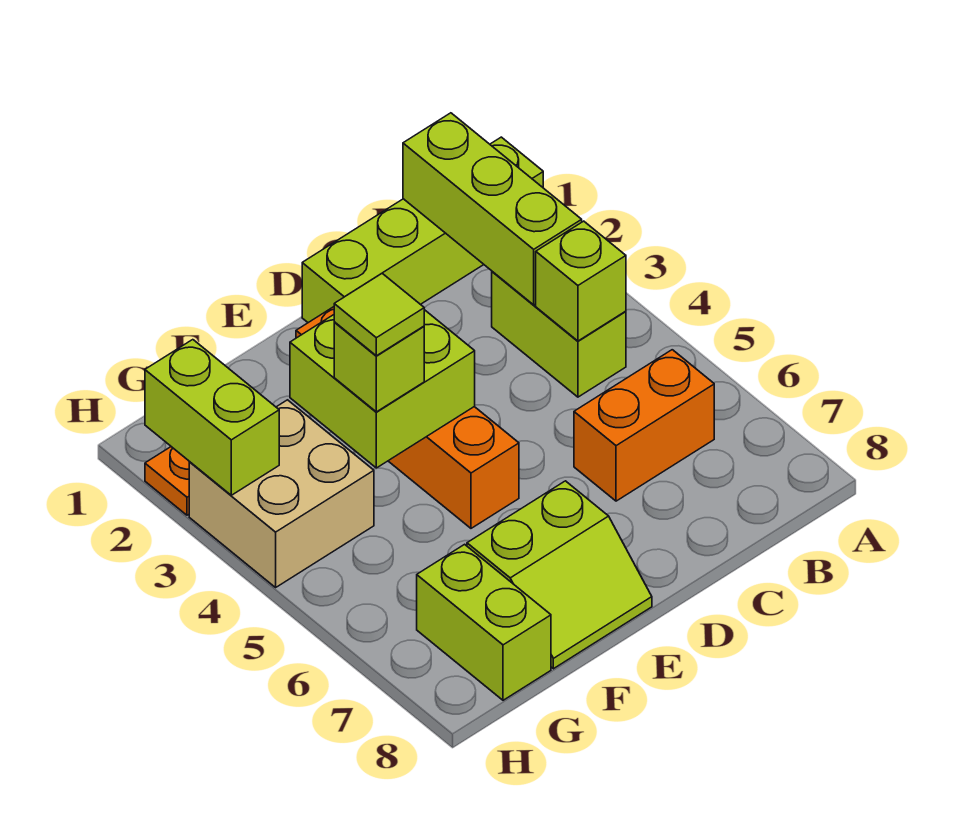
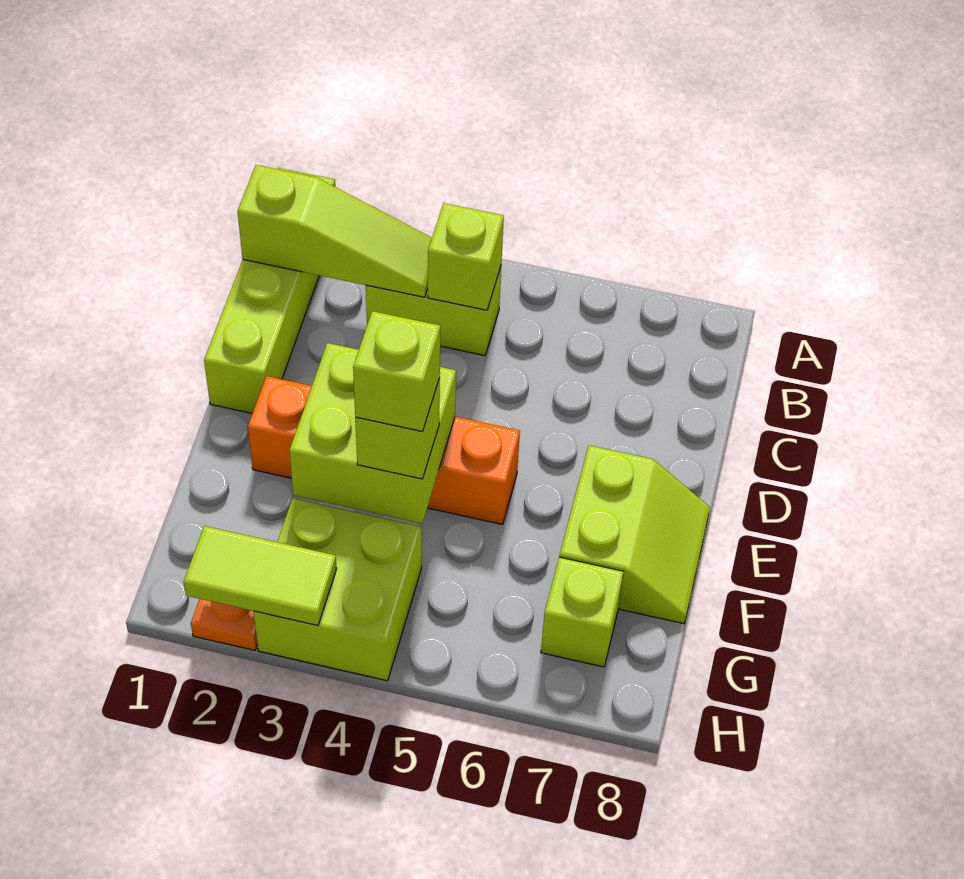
lime brick B1:B3 level 2 -> lime slope B1:B3 level 2 top 1
orange brick B6:C6 level 1 -> none
lime tile F4 level 4 -> lime brick F4 level 4
tan brick G3:H4 level 1 -> lime brick G3:H4 level 1
lime brick G7:G8 level 1 -> lime brick G7 level 1
lime brick H2:H3 level 2 -> lime tile H2:H3 level 2

